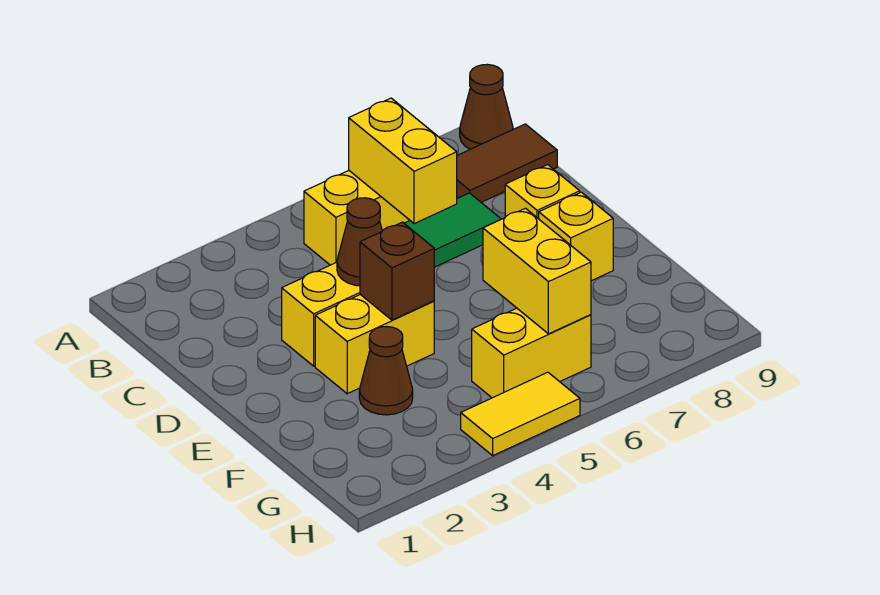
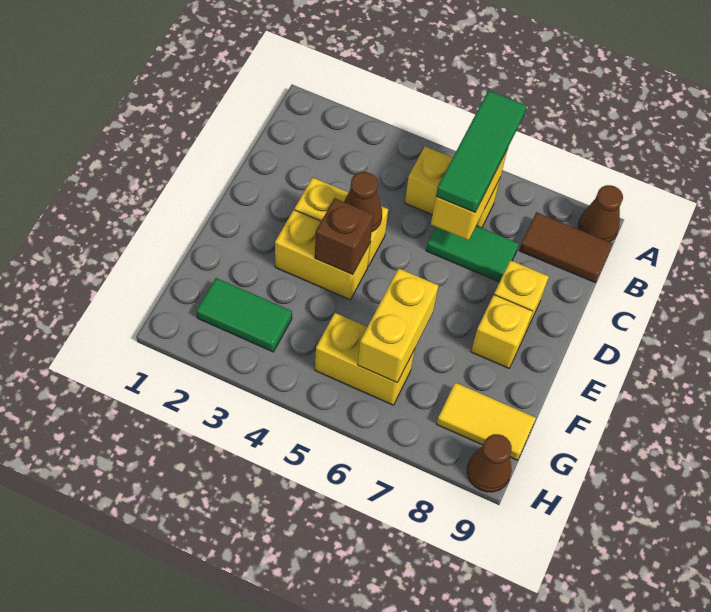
none -> green tile A6:C6 level 3
brown cone F3 level 1 -> brown cone H9 level 1
none -> green tile G2:G3 level 1
yellow tile H4:H5 level 1 -> yellow tile G8:G9 level 1

